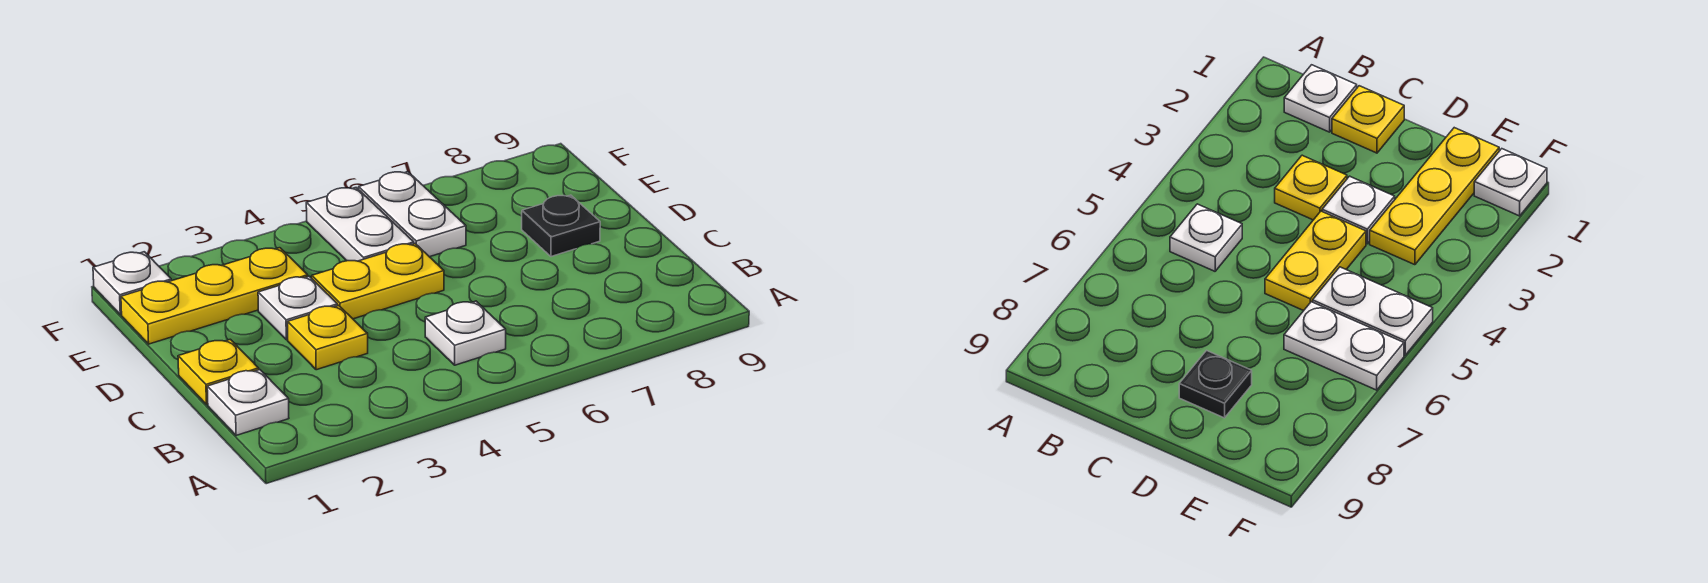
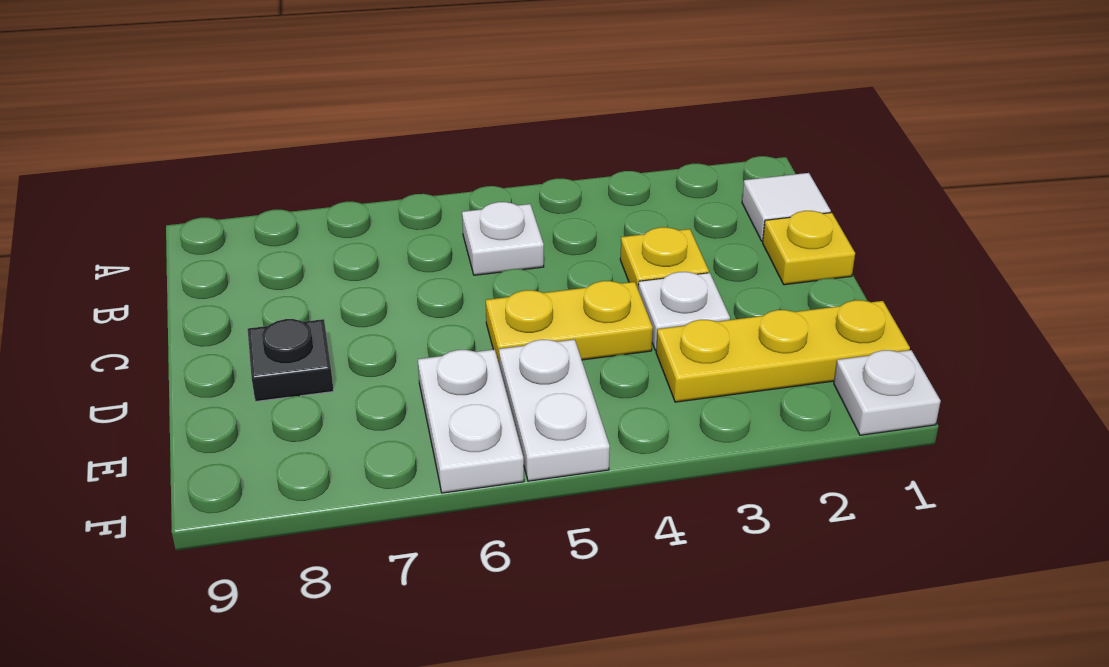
white plate B1 level 1 -> white tile B1 level 1

